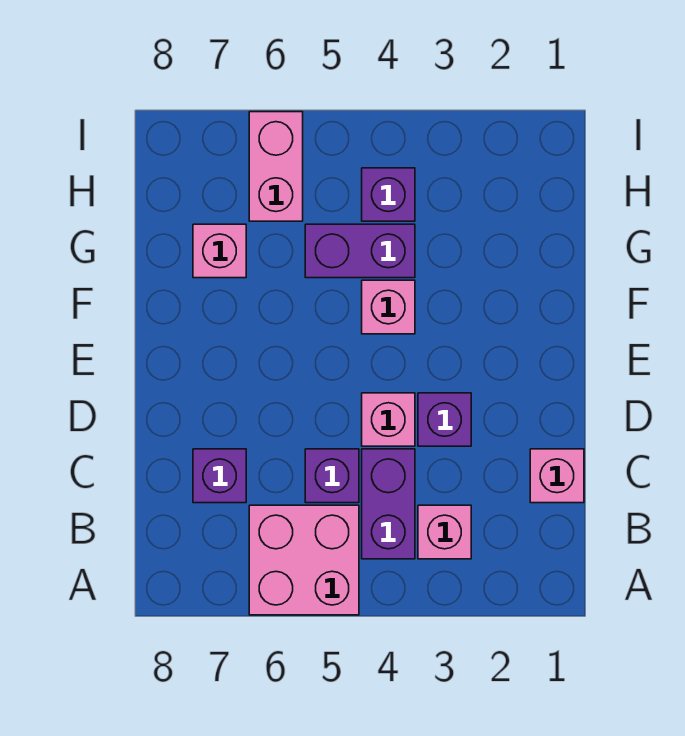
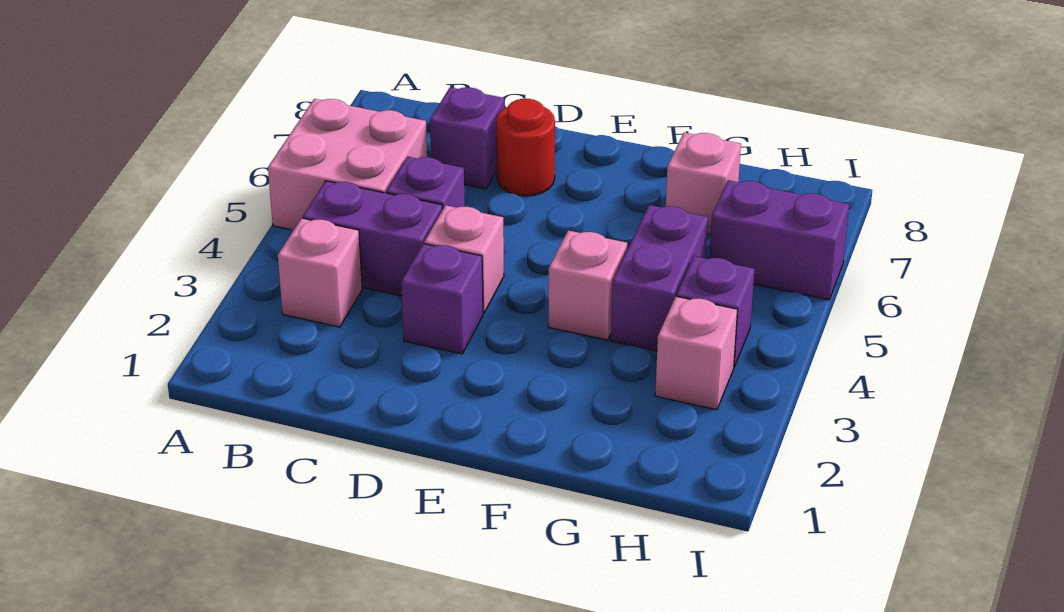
pink brick C1 level 1 -> pink brick H3 level 1
none -> red round brick D7 level 1
pink brick H6:I6 level 1 -> purple brick H6:I6 level 1

